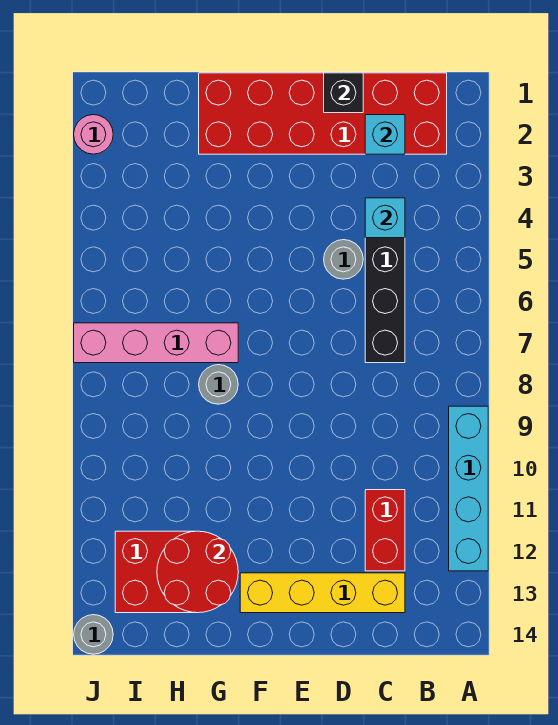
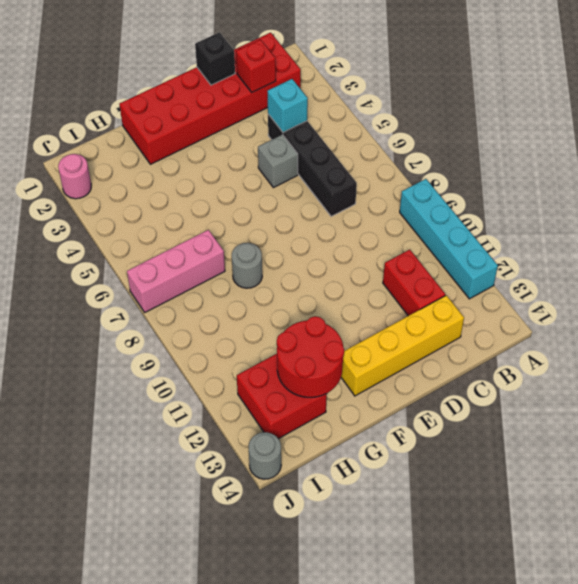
cyan brick C2 level 2 -> red brick C2 level 2
grey round brick D5 level 1 -> grey brick D5 level 1
pink brick G7:J7 level 1 -> pink brick H7:J7 level 1

